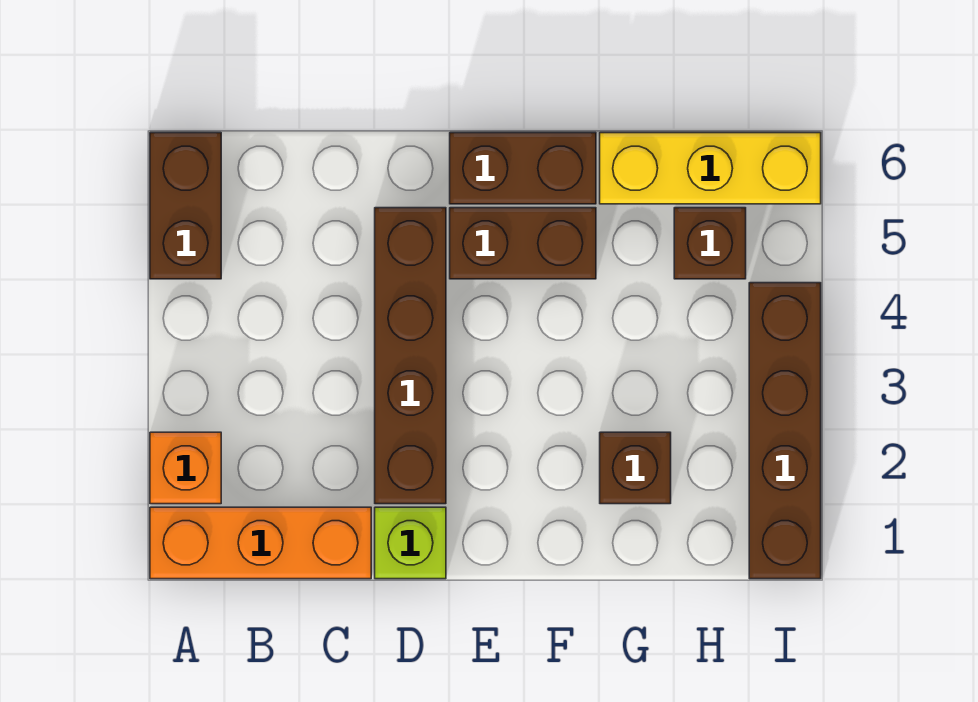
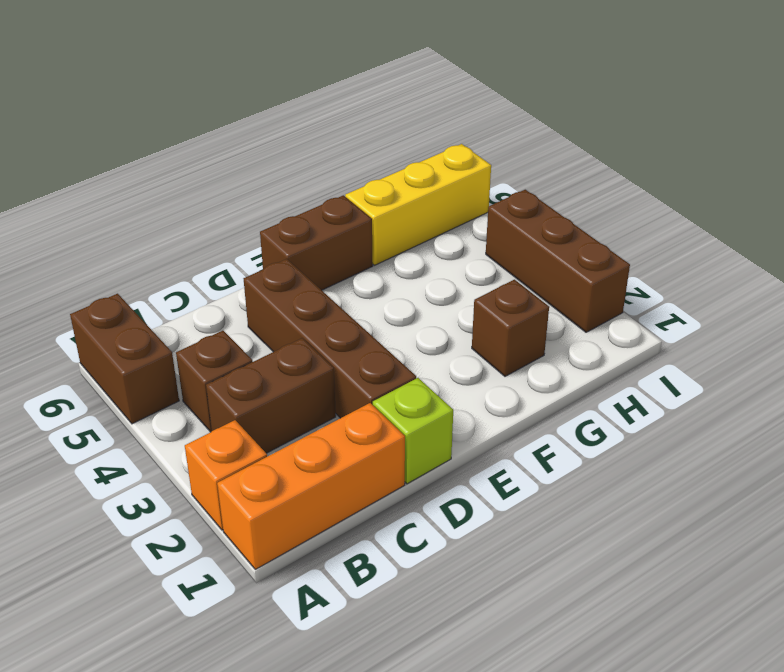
brown brick E5:F5 level 1 -> brown brick B3:C3 level 1
brown brick H5 level 1 -> brown brick B4 level 1
brown brick I1:I4 level 1 -> brown brick I2:I4 level 1

